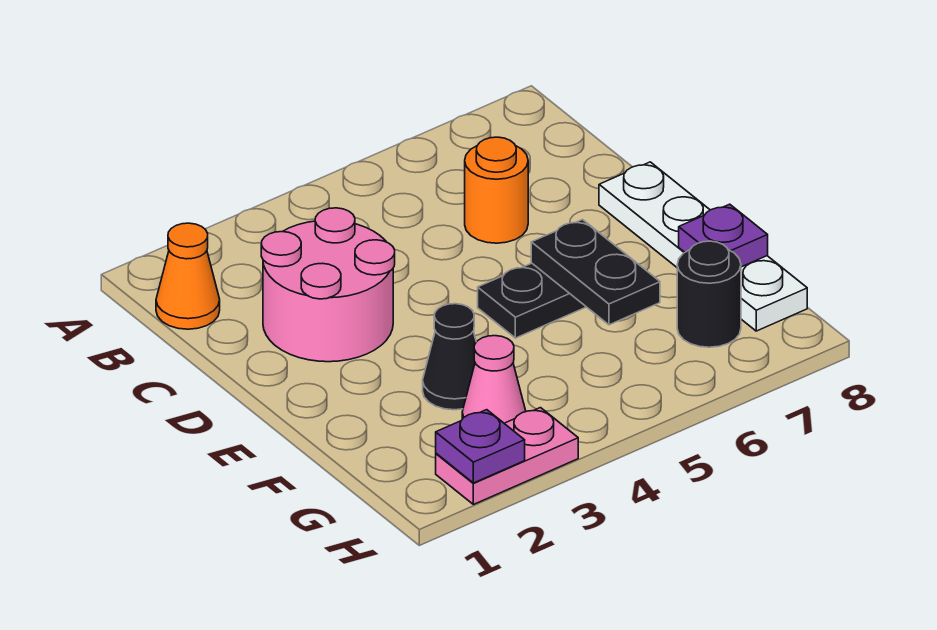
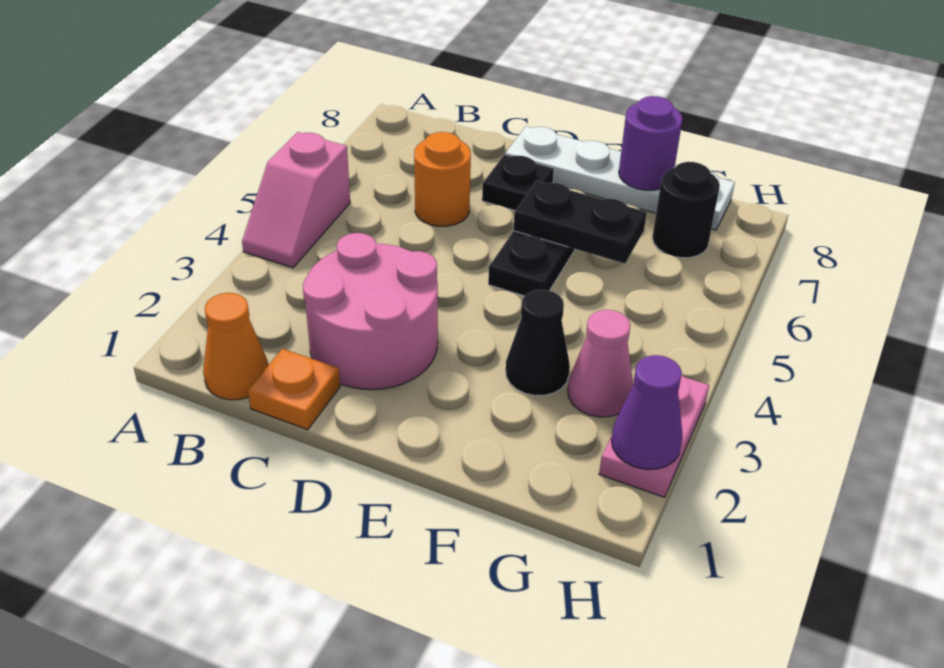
none -> pink slope A4:A5 level 1 top 5
none -> orange plate C1 level 1
none -> black plate D7 level 1
purple plate F8 level 2 -> purple round brick F8 level 2
purple plate H2 level 2 -> purple cone H2 level 2

